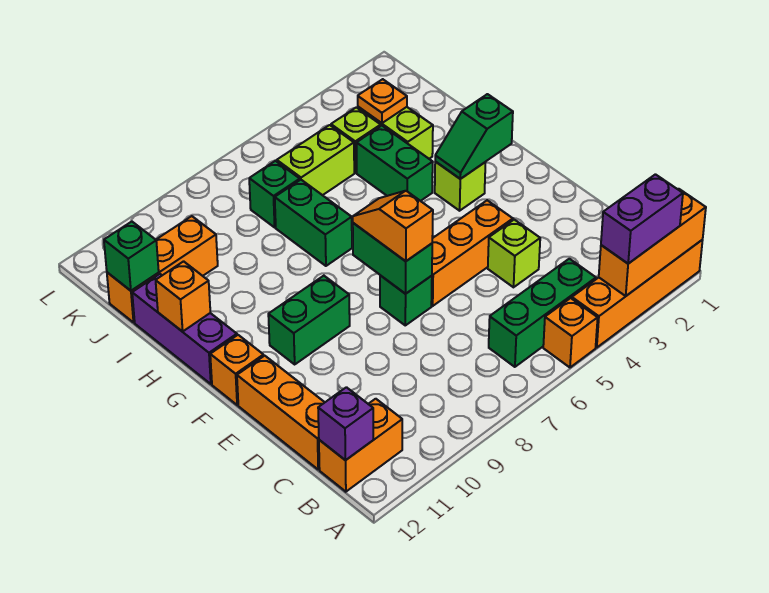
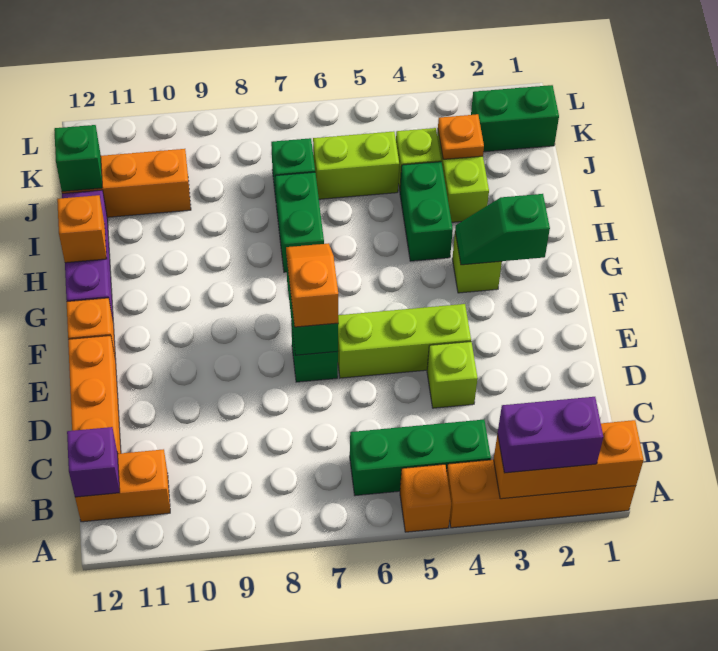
orange brick E4:E6 level 1 -> lime brick E4:E6 level 1
green brick F9:F10 level 1 -> green brick K1:K2 level 1

